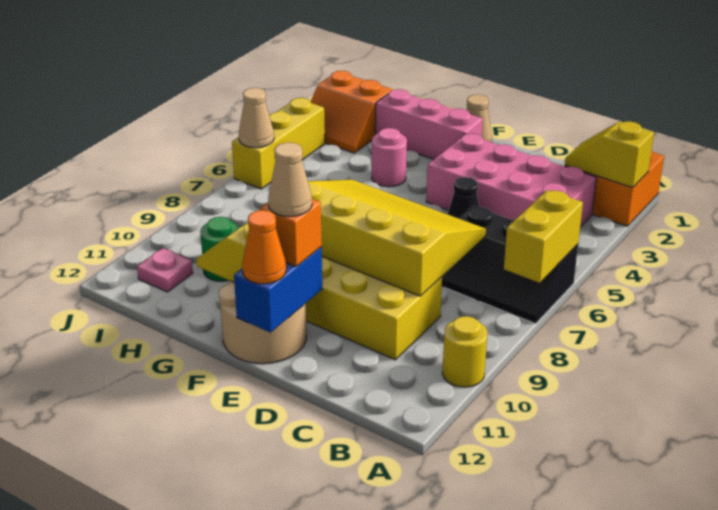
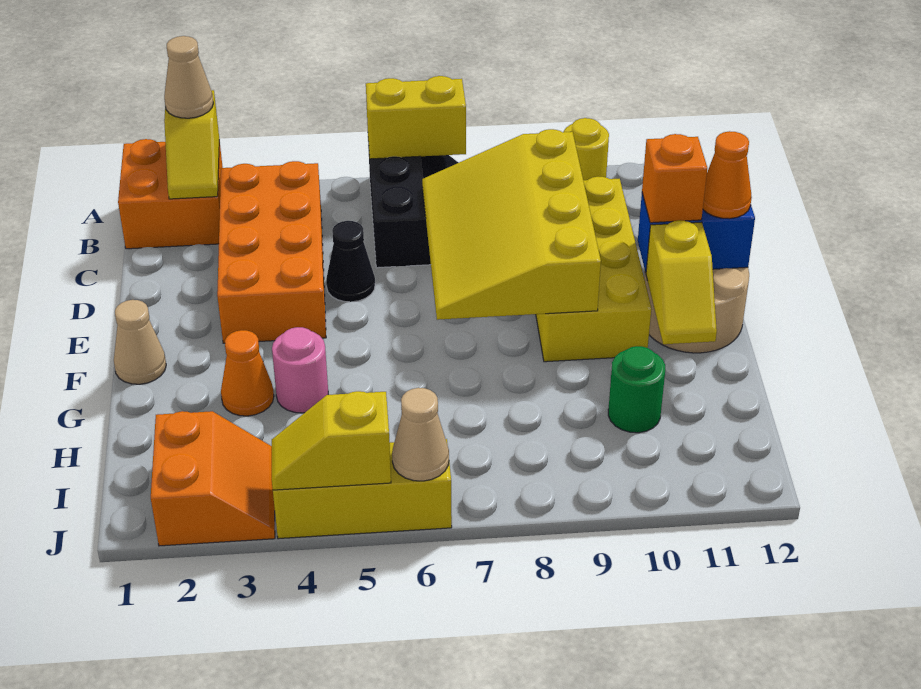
pink brick B3:E4 level 1 -> orange brick B3:E4 level 1
tan cone E11 level 4 -> tan cone A2 level 3
pink brick F2:H2 level 1 -> none
none -> orange cone G3 level 1
pink plate I11 level 1 -> none
none -> yellow slope J4:J5 level 2 top 5

